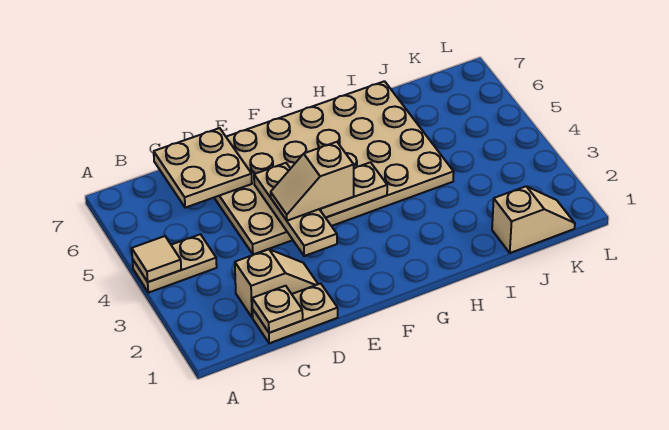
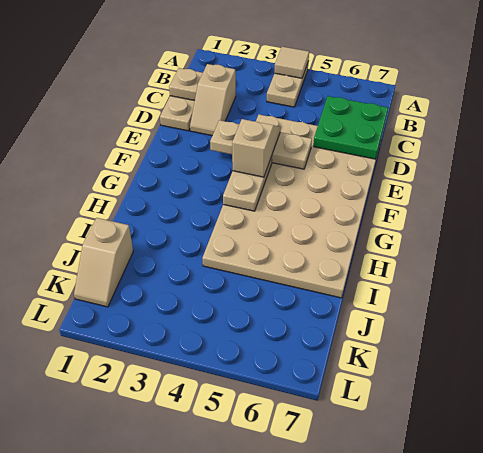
tan plate C6:D7 level 2 -> green plate C6:D7 level 2

